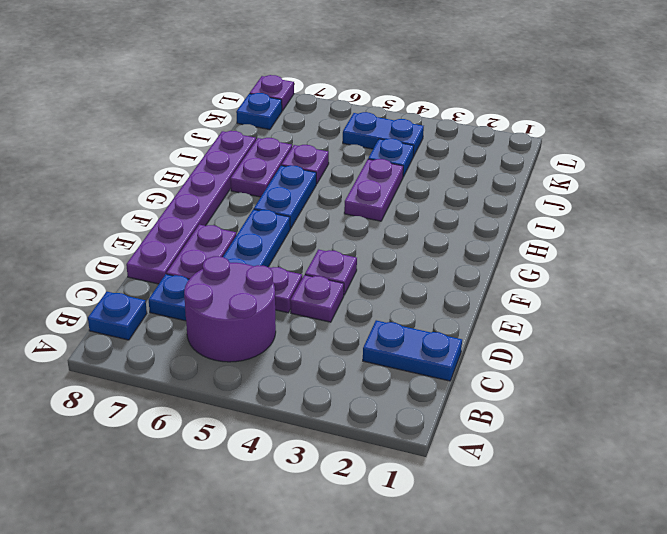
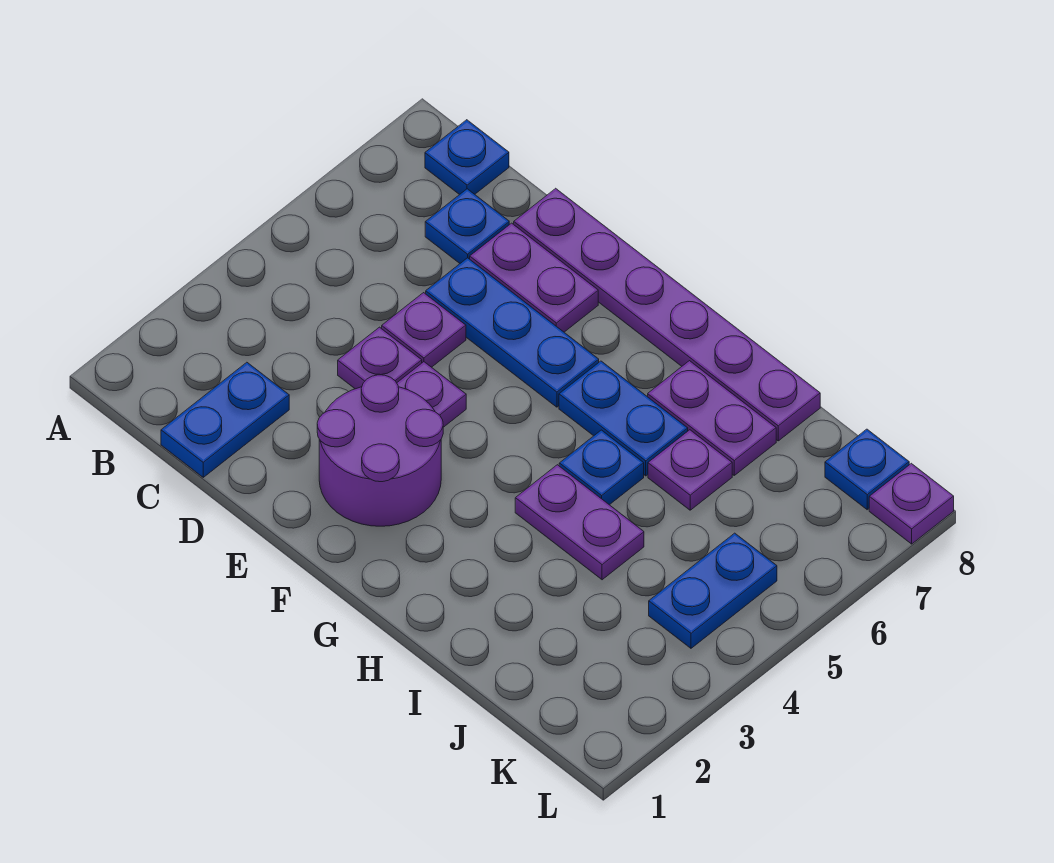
purple round brick B5:C6 level 1 -> purple round brick E2:F3 level 1
blue plate J4 level 1 -> blue plate H5 level 1

